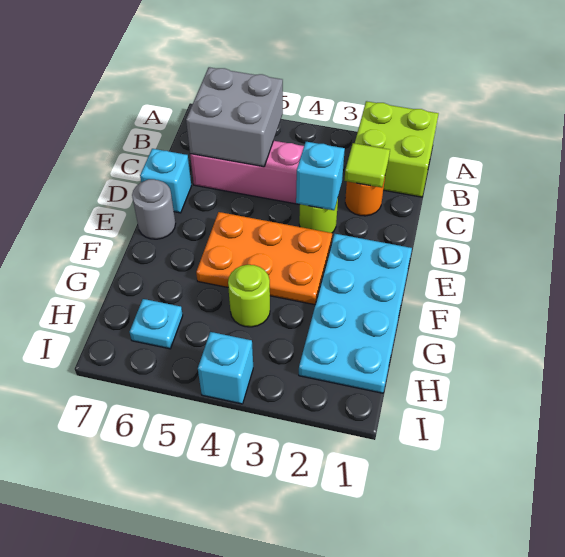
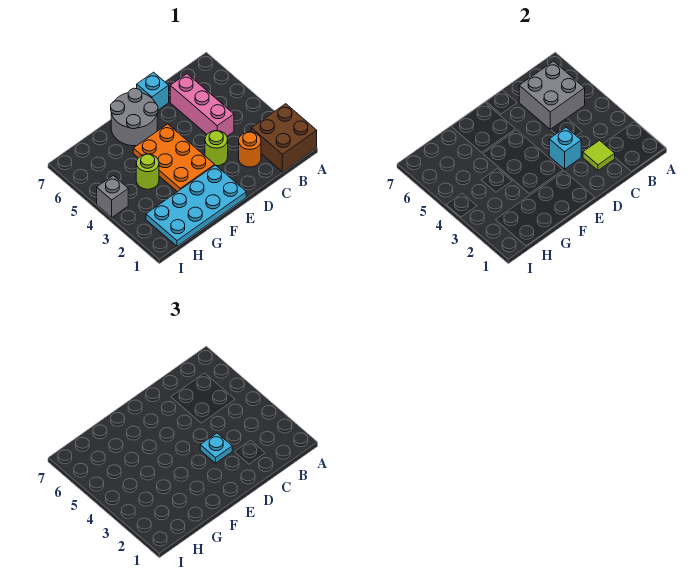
lime brick A1:B2 level 1 -> brown brick A1:B2 level 1
grey round brick E7 level 1 -> grey round brick E6:F7 level 1
cyan plate H6 level 1 -> cyan plate D3 level 3
cyan brick I4 level 1 -> grey brick I4 level 1

